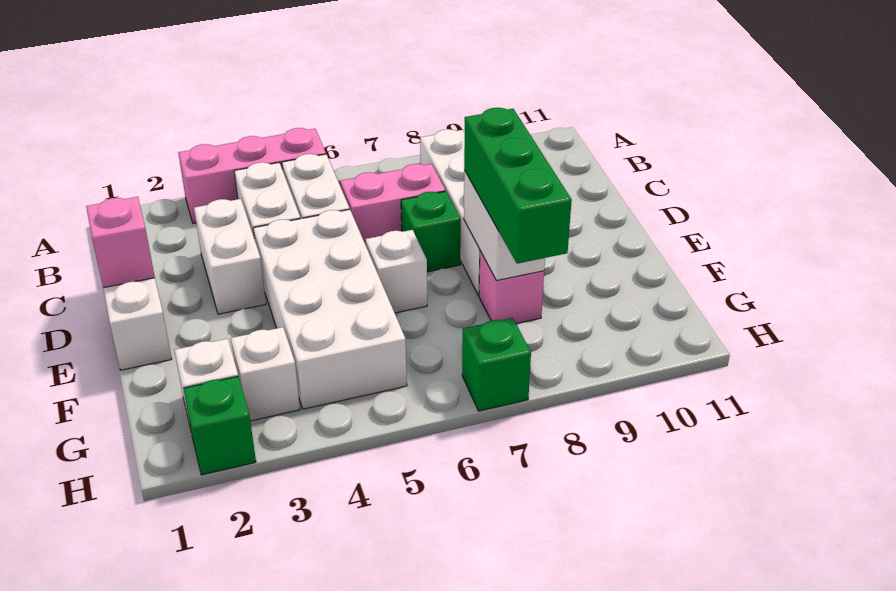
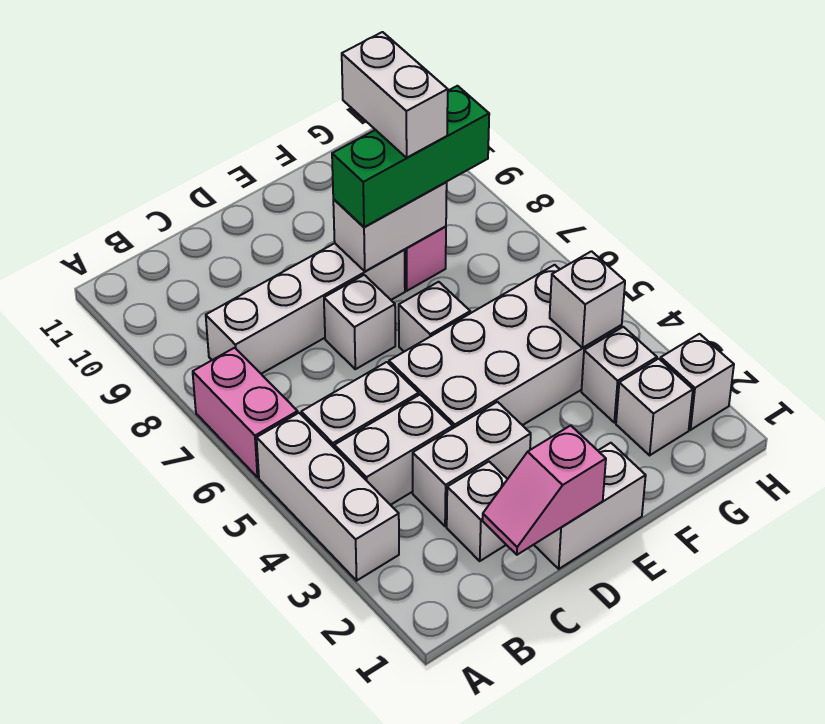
pink brick A3:A5 level 1 -> white brick A3:A5 level 1
none -> white brick C2 level 1
pink brick C6:C7 level 1 -> pink brick A6:A7 level 1
green brick D7 level 1 -> white brick D7 level 1
none -> white brick F8:F9 level 4
none -> white brick G4 level 2
green brick H2 level 1 -> white brick H2 level 1
green brick H7 level 1 -> none

